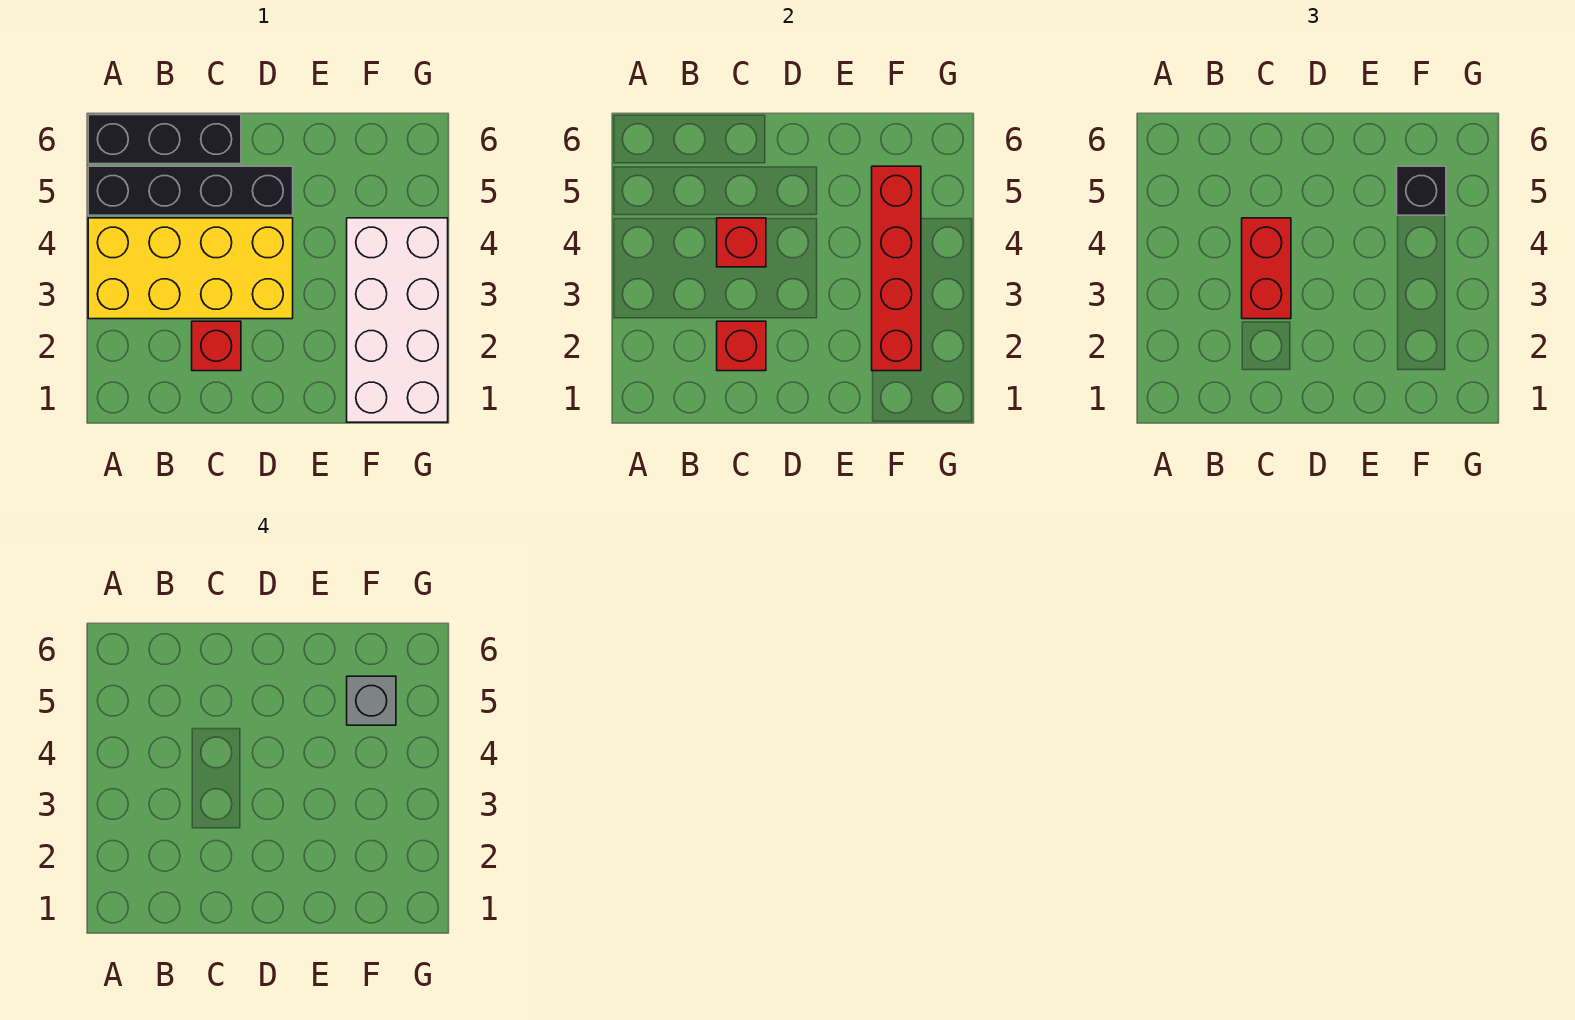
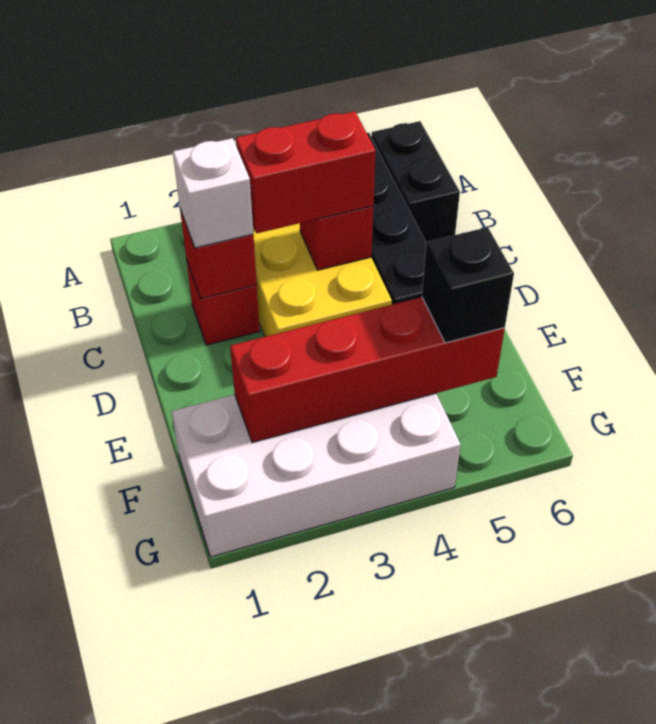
black brick A6:C6 level 1 -> black brick A6:B6 level 1
none -> white brick C2 level 3
grey brick F5 level 4 -> none

